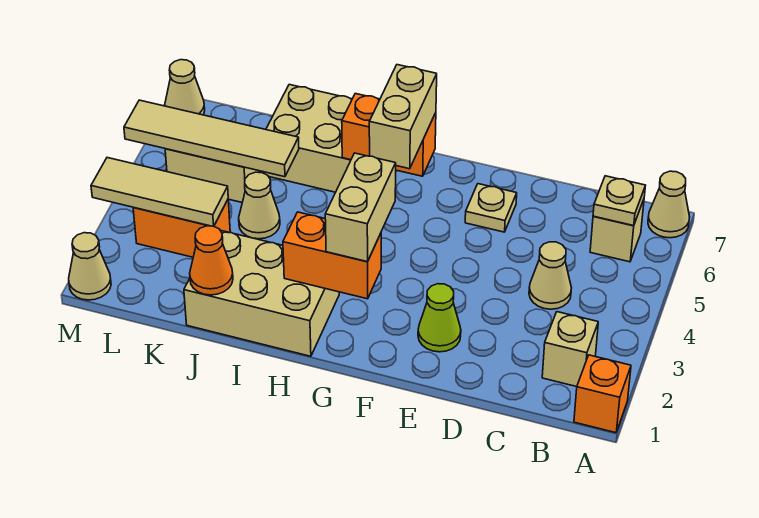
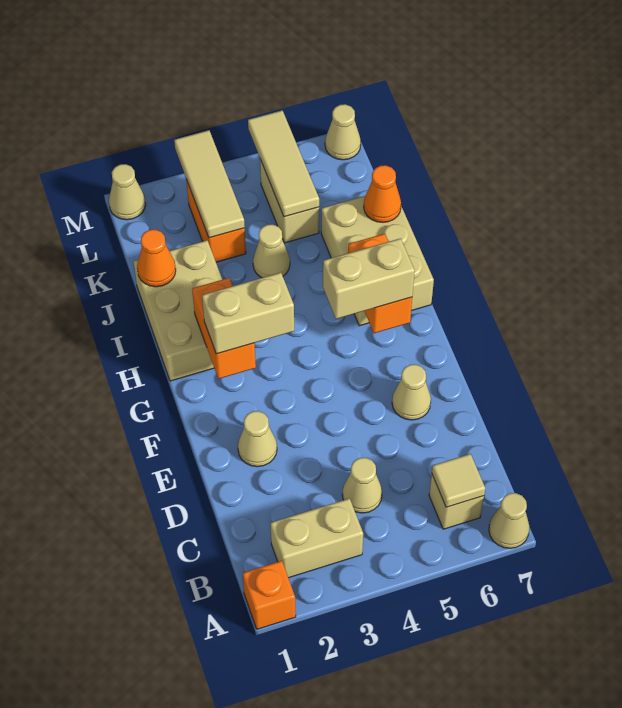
tan brick B2 level 1 -> tan brick B2:B3 level 1
tan plate B6 level 2 -> tan tile B6 level 2
lime cone E2 level 1 -> tan cone E2 level 1
tan plate E6 level 1 -> tan cone E6 level 1
tan tile J5:M5 level 2 -> tan tile K5:M5 level 2
none -> orange cone J7 level 2

